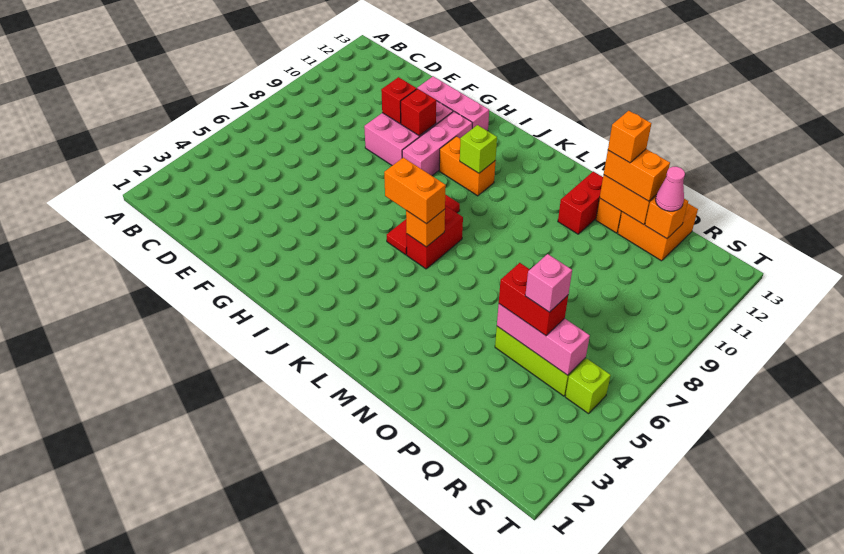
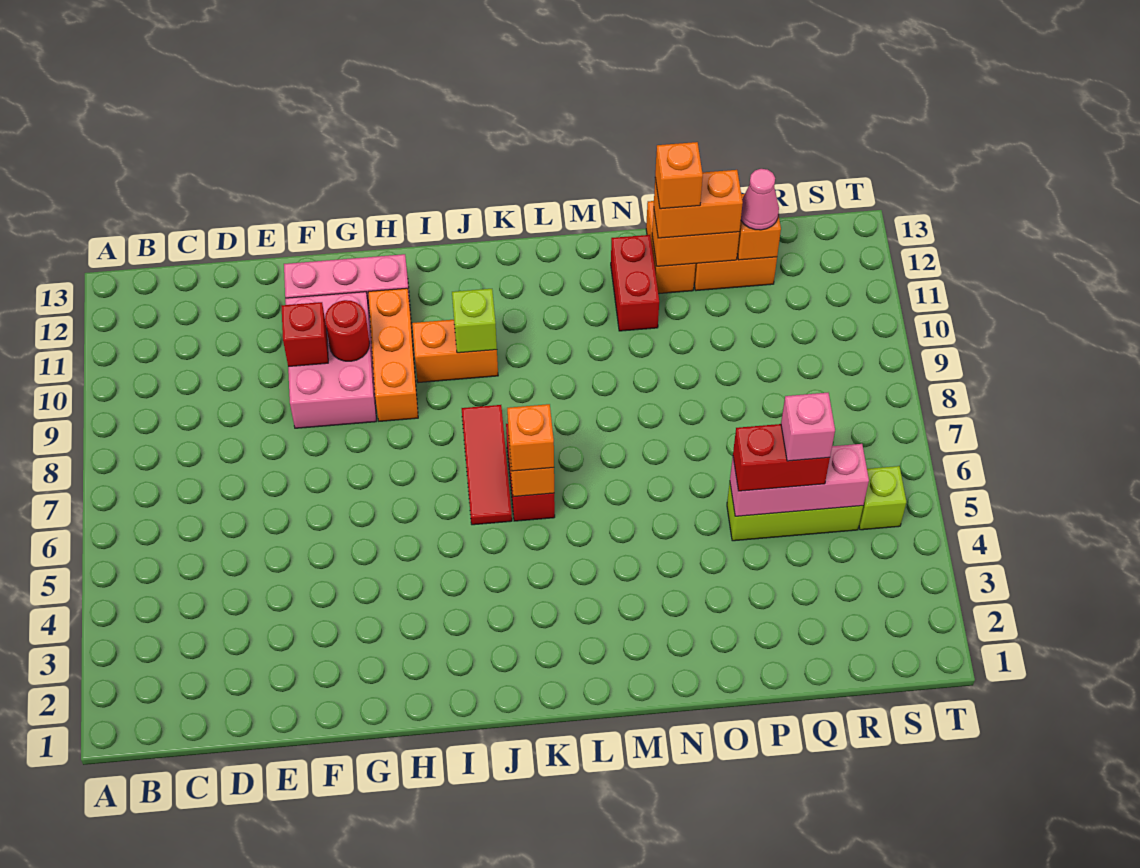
red brick G10 level 2 -> red round brick G10 level 2
pink brick H9:H11 level 1 -> orange brick H9:H11 level 1
orange brick J6:K6 level 3 -> orange brick K6 level 3

